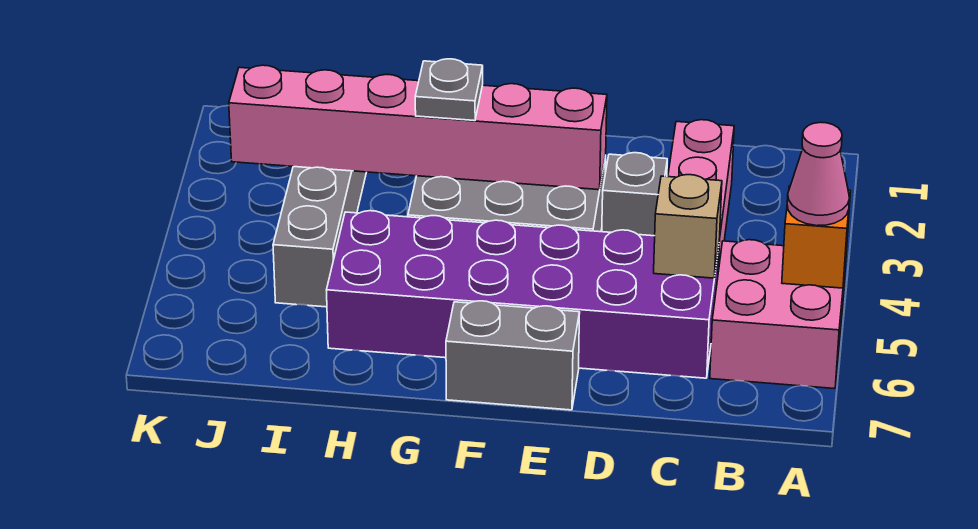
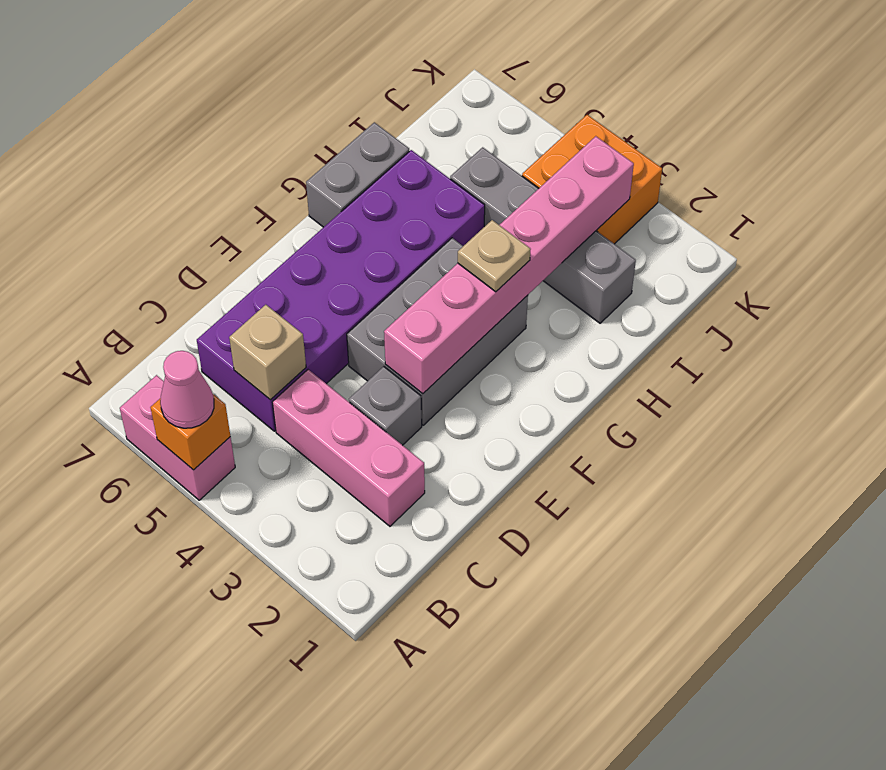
pink brick A5:B6 level 1 -> pink brick A5:A6 level 1
grey brick E7:F7 level 1 -> grey brick G7:H7 level 1
grey plate G3 level 3 -> tan plate G3 level 3
none -> orange brick J3:K4 level 1

